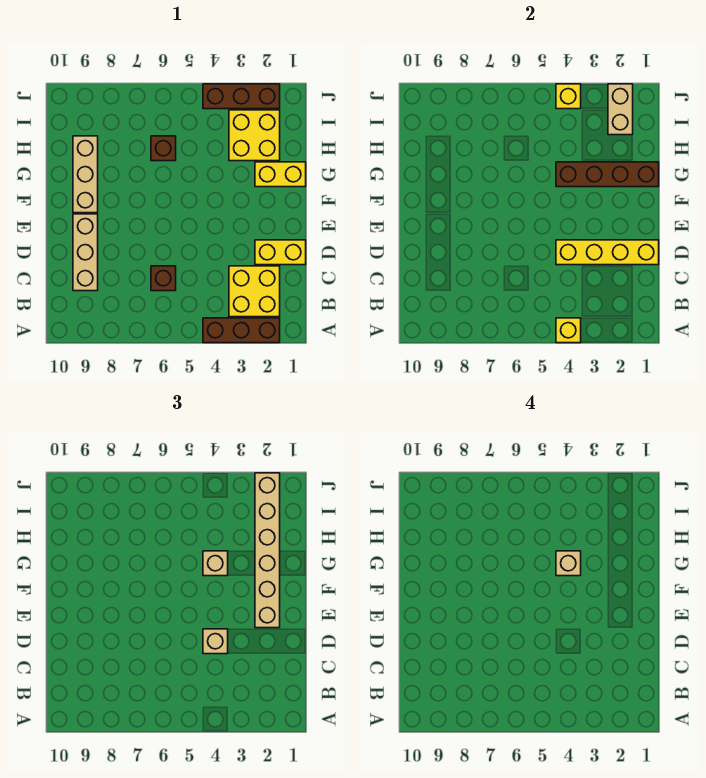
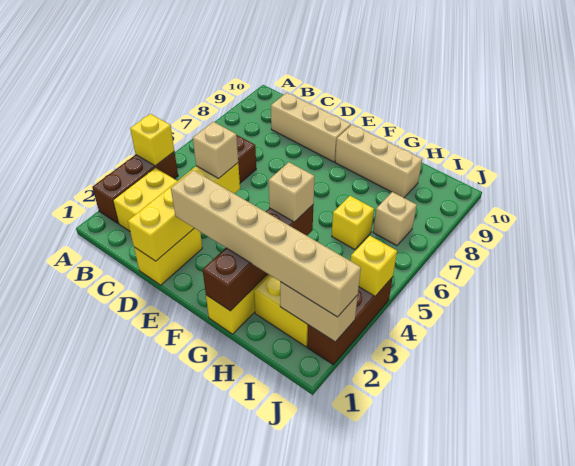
tan brick G4 level 4 -> tan brick I7 level 1
brown brick H6 level 1 -> yellow brick H6 level 1

